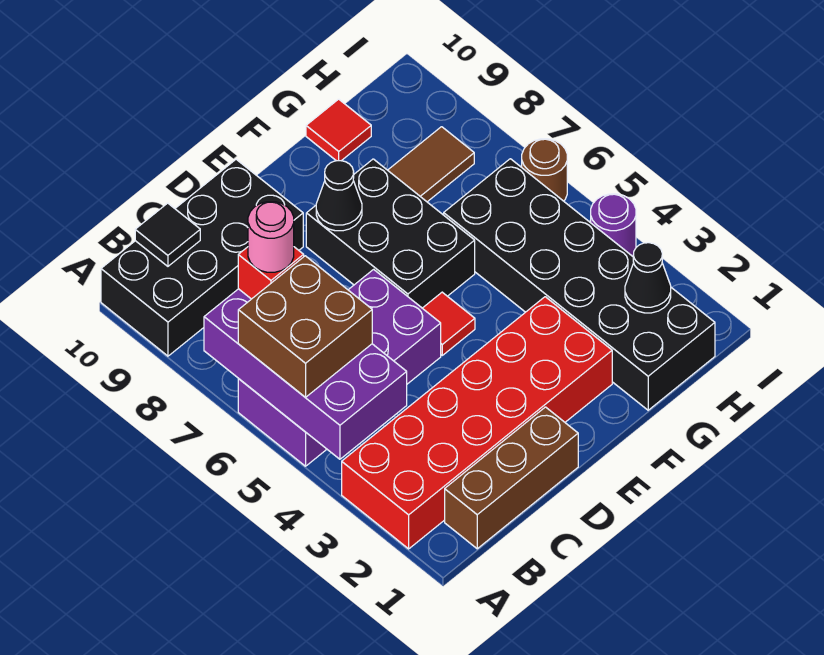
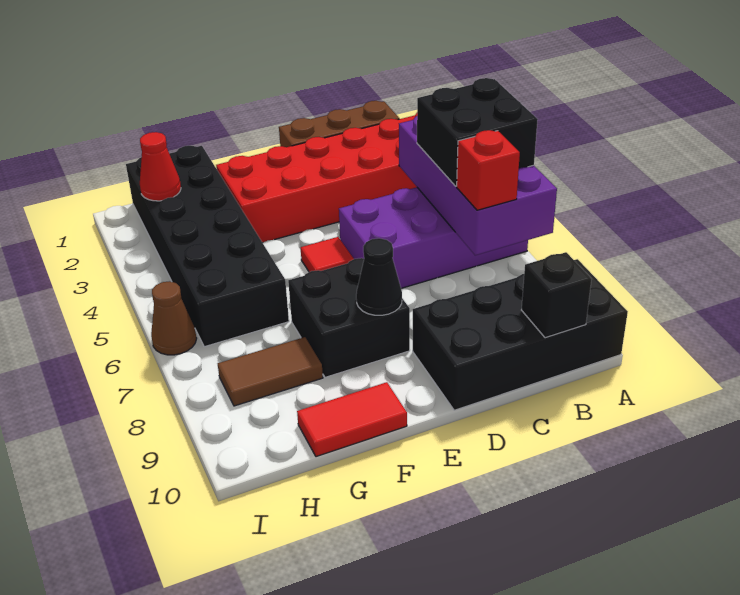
brown brick A5:B6 level 3 -> black brick A5:B6 level 3
pink round brick B7 level 4 -> none
black tile B10 level 2 -> black brick B10 level 2
black brick E6:F8 level 1 -> black brick E7:F8 level 1
red tile G10 level 1 -> red tile F10:G10 level 1
black cone H2 level 2 -> red cone H2 level 2
purple round brick I4 level 1 -> none
brown round brick I6 level 1 -> brown cone I6 level 1

